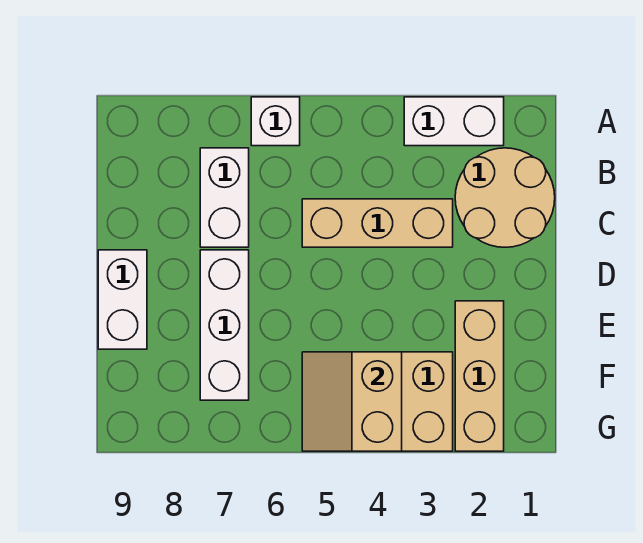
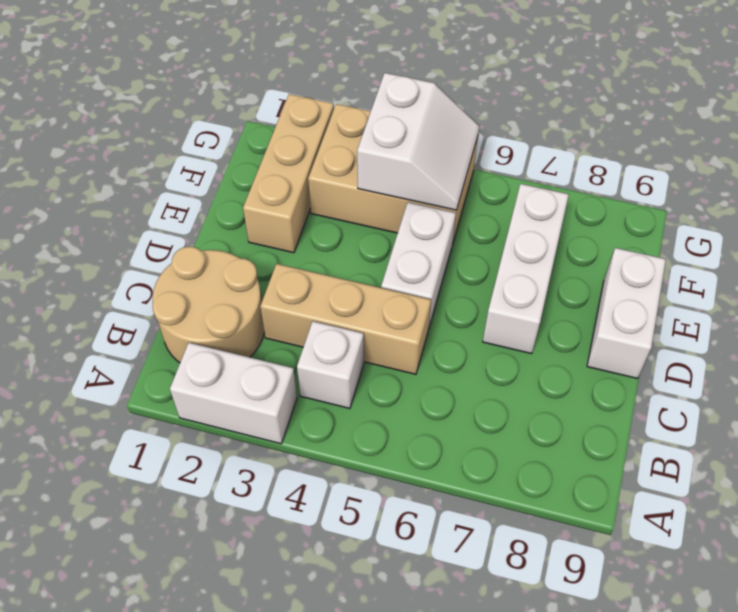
white brick A6 level 1 -> white brick B4 level 1
white brick B7:C7 level 1 -> white brick D5:E5 level 1
tan slope F4:G5 level 2 top 4 -> white slope F4:G5 level 2 top 4

